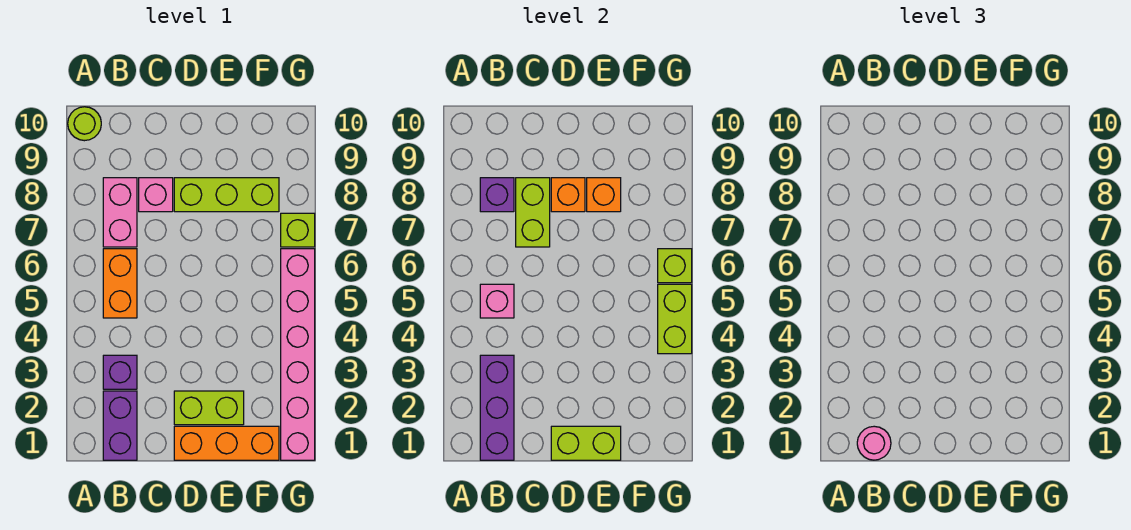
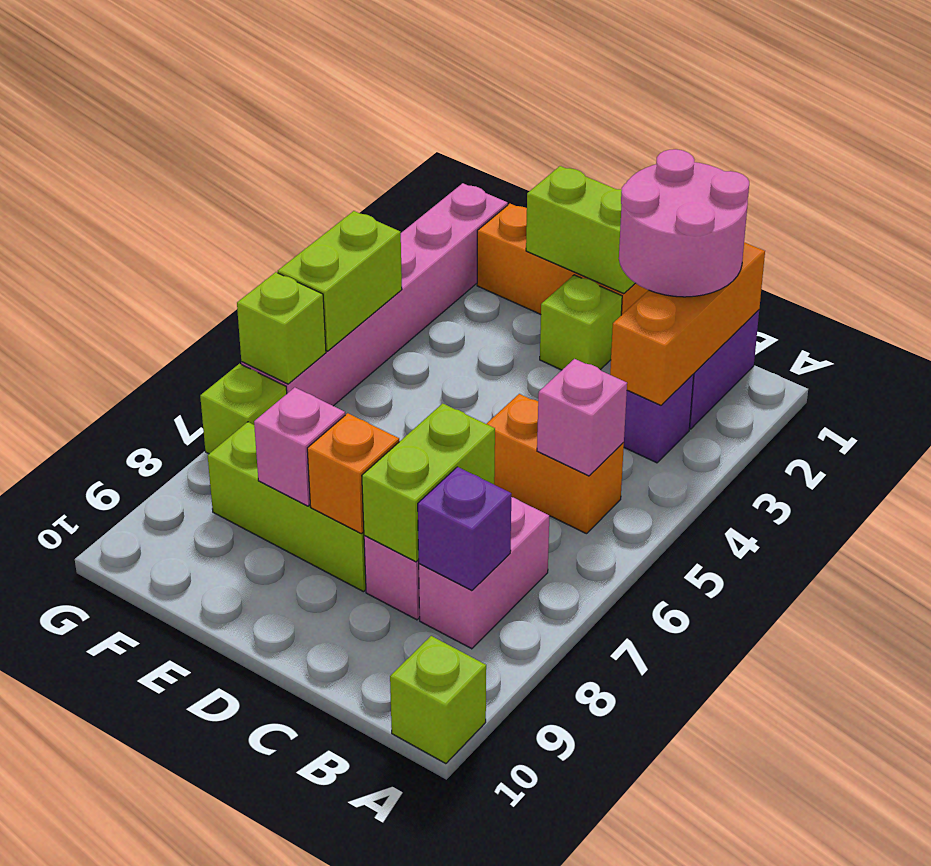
lime round brick A10 level 1 -> lime brick A10 level 1
purple brick B1:B3 level 2 -> orange brick B1:B3 level 2
pink round brick B1 level 3 -> pink round brick B1:C2 level 3
orange brick B5:B6 level 1 -> orange brick B5:C5 level 1
lime brick D2:E2 level 1 -> lime brick D2 level 1
orange brick E8 level 2 -> pink brick E8 level 2

